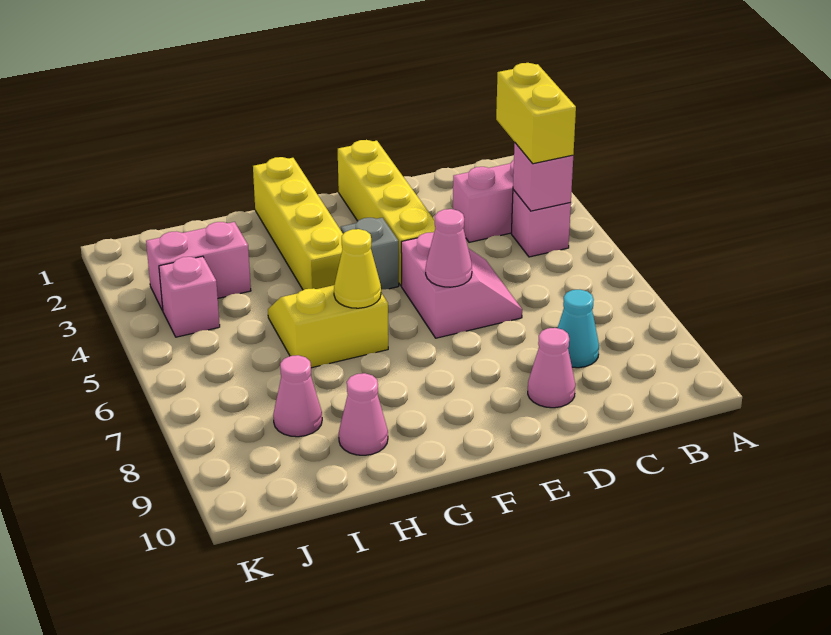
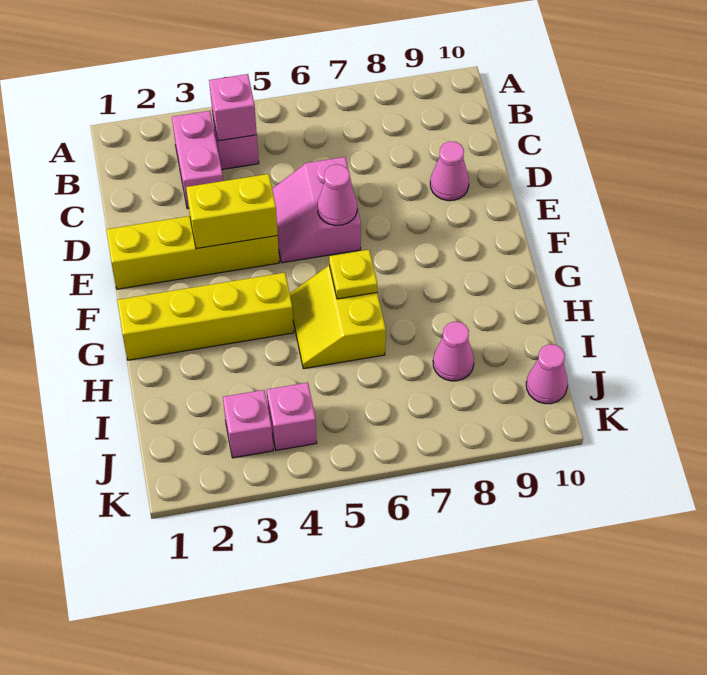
yellow brick B3:B4 level 3 -> yellow brick E3:E4 level 2
cyan cone C8 level 1 -> none
pink slope D5:E6 level 1 top E -> pink slope D5:E6 level 1 top 6
grey brick F4 level 1 -> none
yellow cone G6 level 2 -> yellow plate G6 level 2
pink cone H9 level 1 -> pink cone J10 level 1
pink brick I3:J3 level 1 -> pink brick J3 level 1

